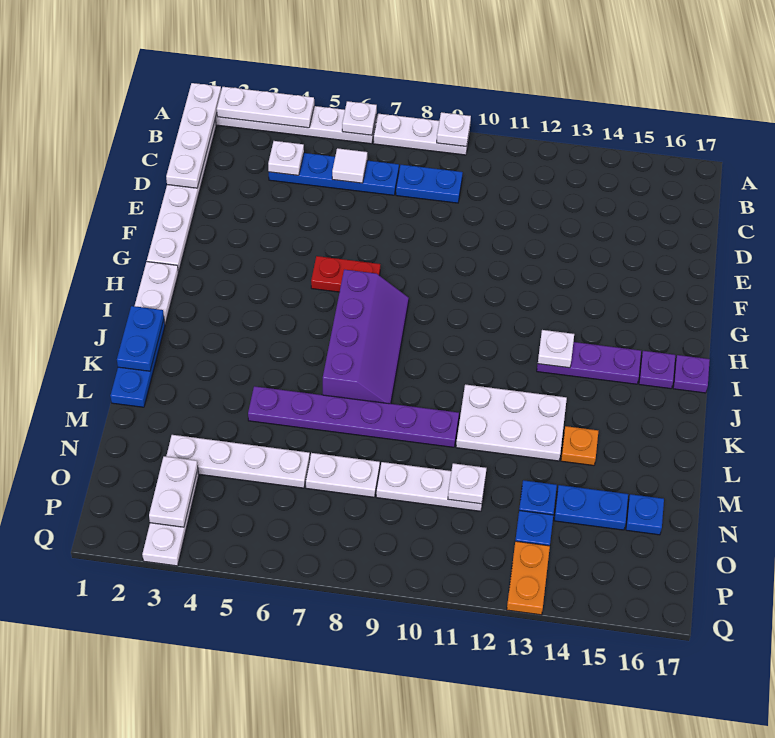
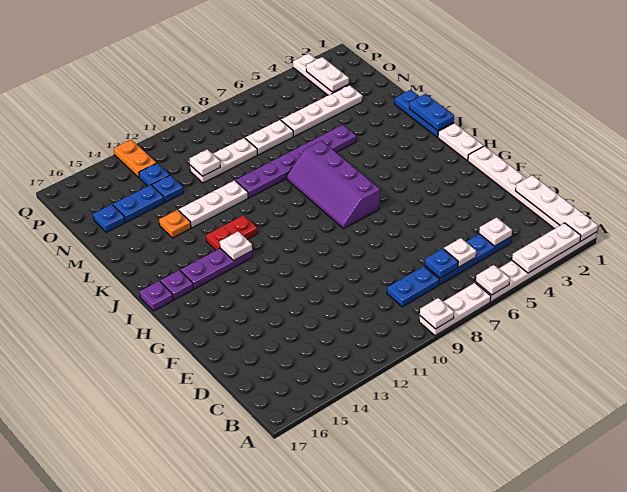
white tile C6 level 2 -> white plate C6 level 2
none -> blue plate C7 level 2
red plate G6:G7 level 1 -> red plate J12:J13 level 1
white plate K11:L13 level 1 -> white plate L11:L13 level 1

